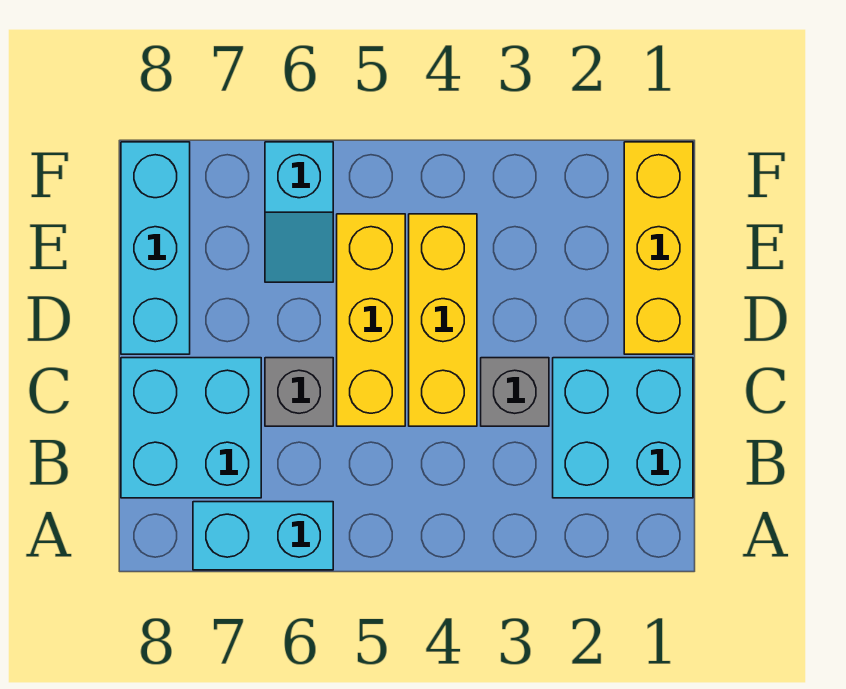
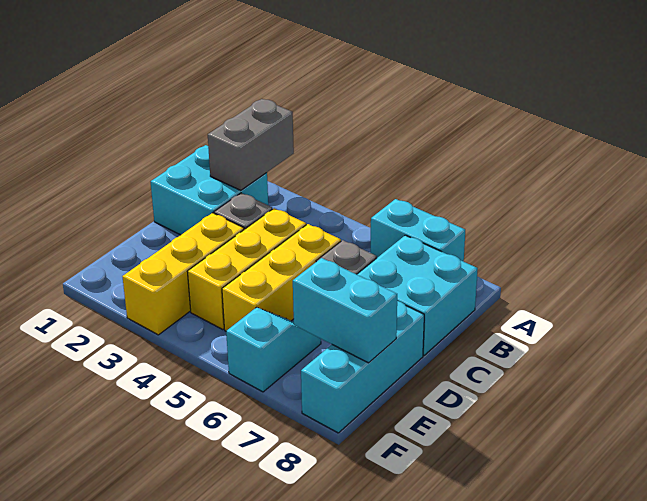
none -> grey brick A2:B2 level 2
yellow brick D1:F1 level 1 -> yellow brick D3:F3 level 1
none -> cyan brick E7:E8 level 2

